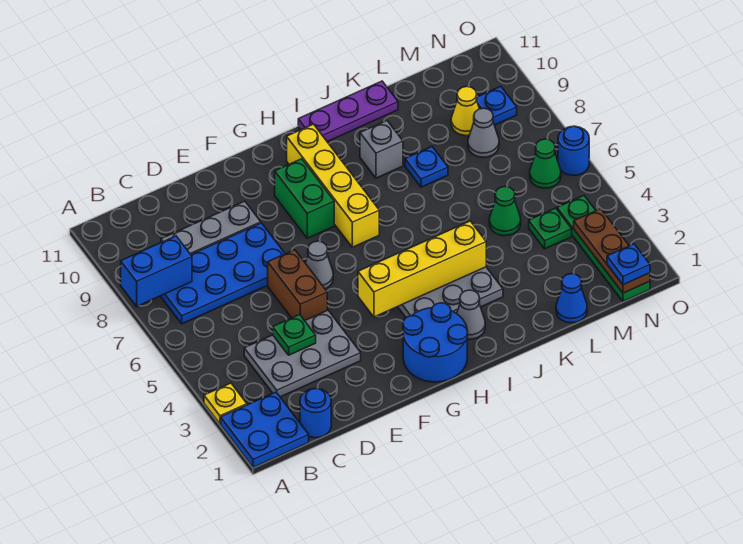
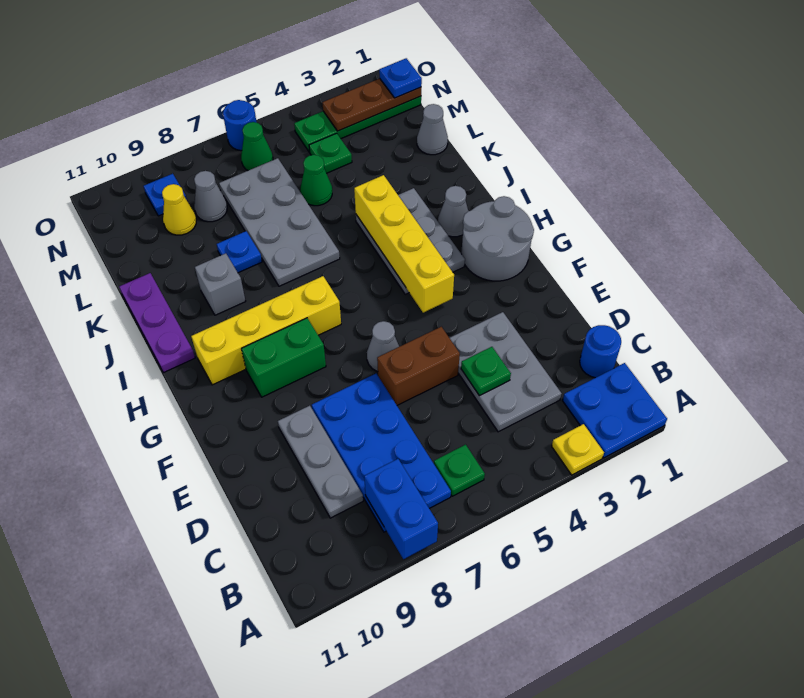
none -> green plate B6 level 1
blue round brick G1:H2 level 1 -> grey round brick G1:H2 level 1
none -> grey plate J6:M7 level 1
blue cone L1 level 1 -> grey cone L1 level 1

